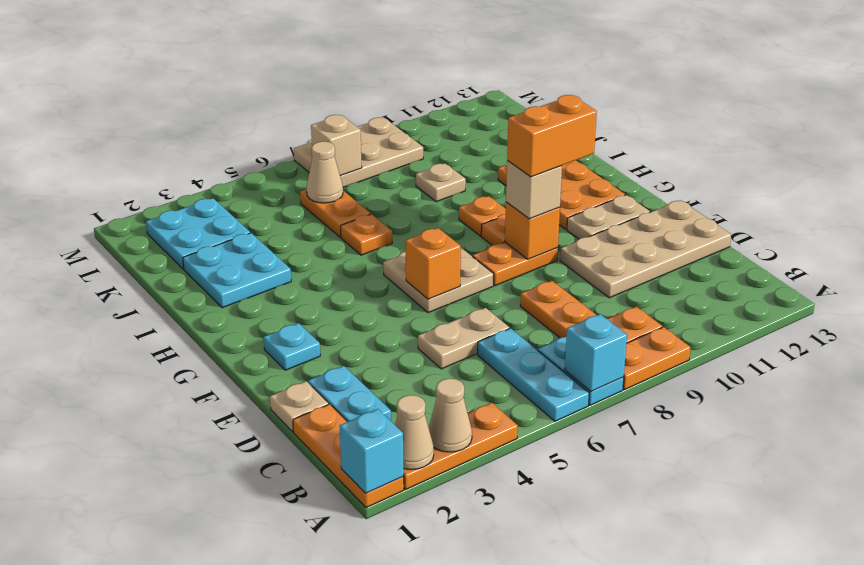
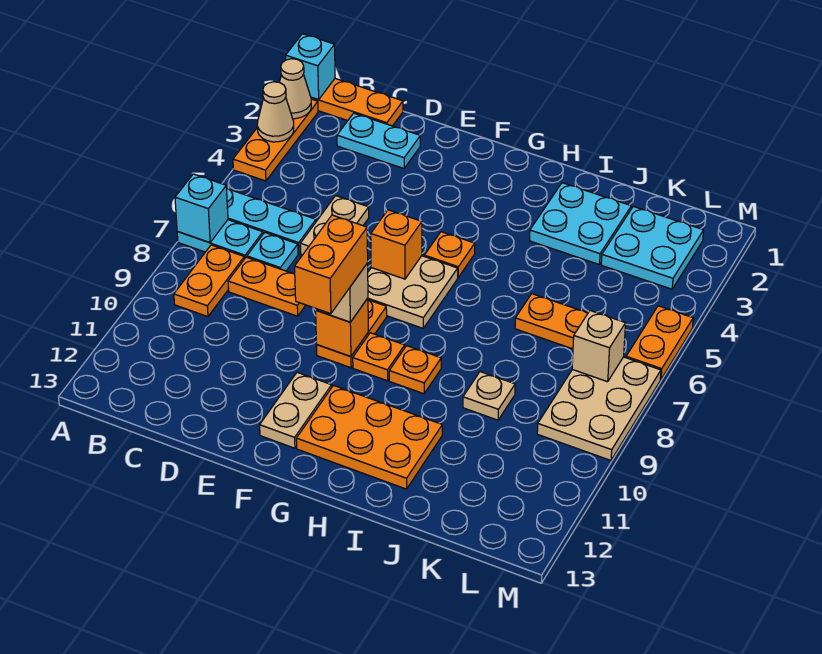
orange plate A8:A9 level 1 -> orange plate M5:M6 level 1
tan plate D1 level 1 -> none
tan plate D10:E13 level 1 -> none
cyan plate F2 level 1 -> cyan plate C7 level 1
orange plate I6 level 1 -> orange plate G5 level 1
tan cone K6 level 2 -> none

